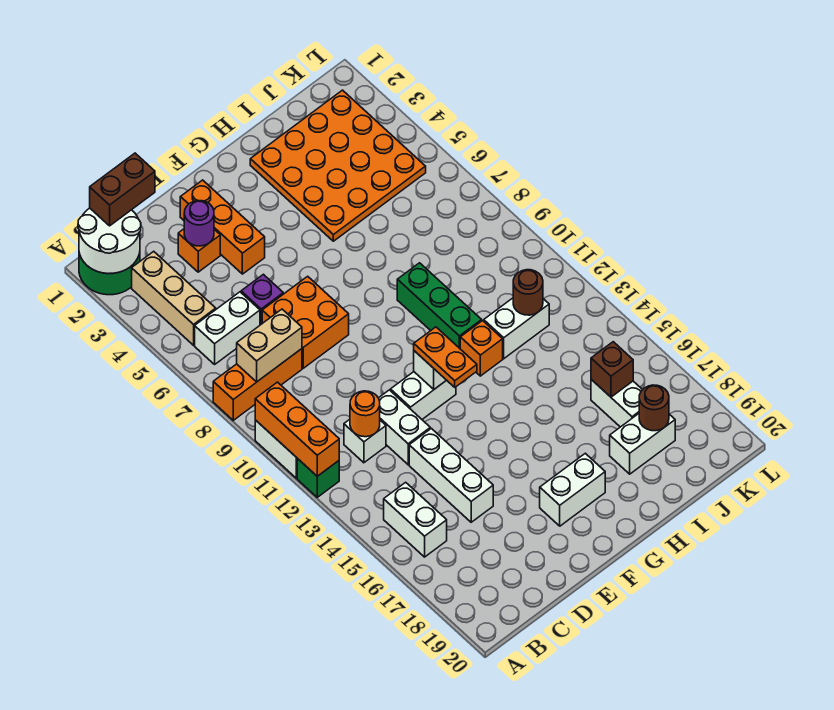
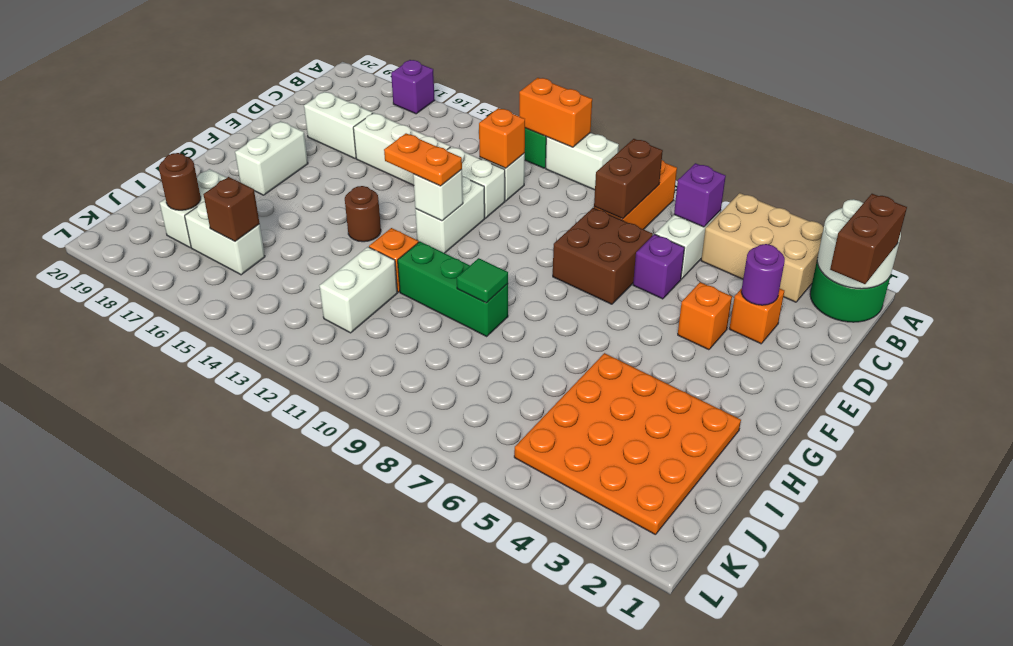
orange brick A10:A12 level 2 -> orange brick A11:A12 level 2
none -> purple brick A17 level 1
tan brick B3:B5 level 1 -> tan brick A3:B5 level 1
none -> purple brick B6 level 2
tan brick B8:C8 level 2 -> brown brick B8:C8 level 2
white brick B15:B16 level 1 -> white brick D17:D18 level 1
orange round brick C12 level 2 -> orange brick C12 level 2
orange brick D7:E8 level 1 -> brown brick D7:E8 level 1
orange brick E2:E4 level 1 -> orange brick E4 level 1
none -> green tile H9 level 2
brown round brick J12 level 2 -> brown round brick G14 level 1

